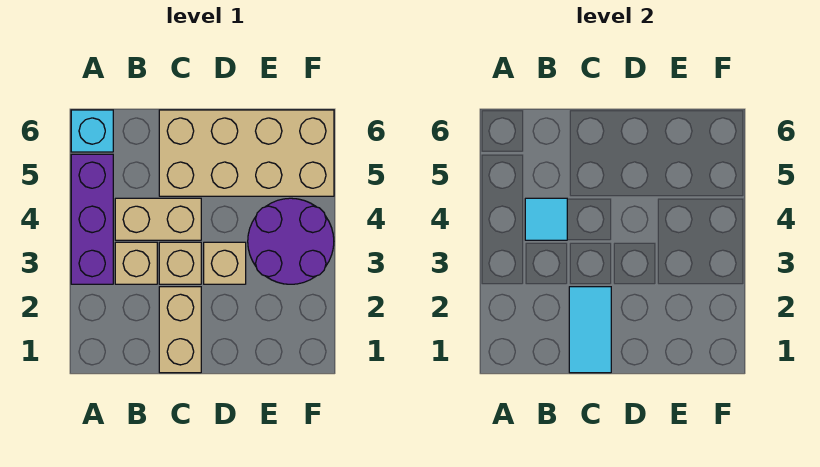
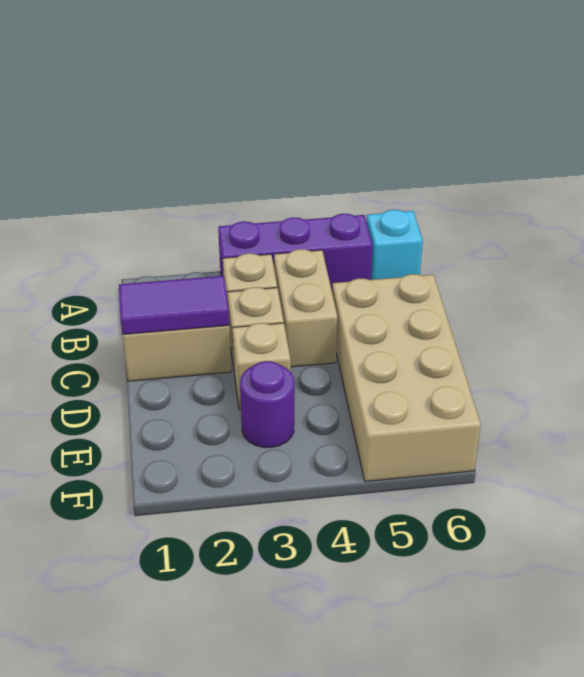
cyan tile B4 level 2 -> none
cyan tile C1:C2 level 2 -> purple tile C1:C2 level 2
purple round brick E3:F4 level 1 -> purple round brick E3 level 1

